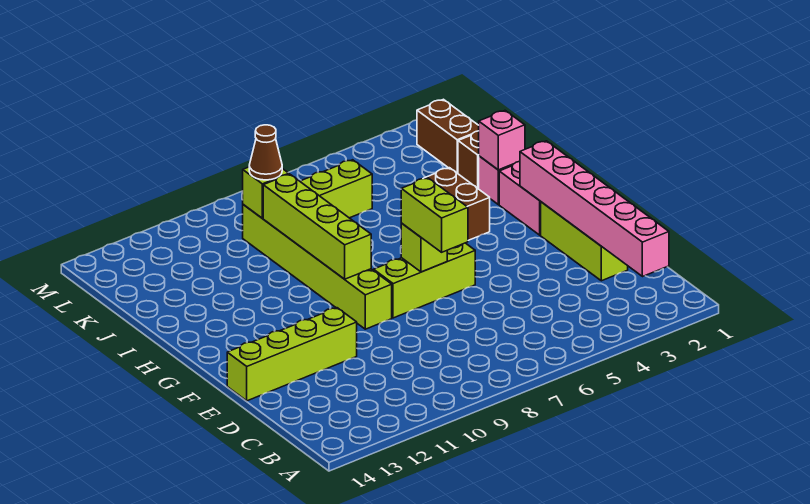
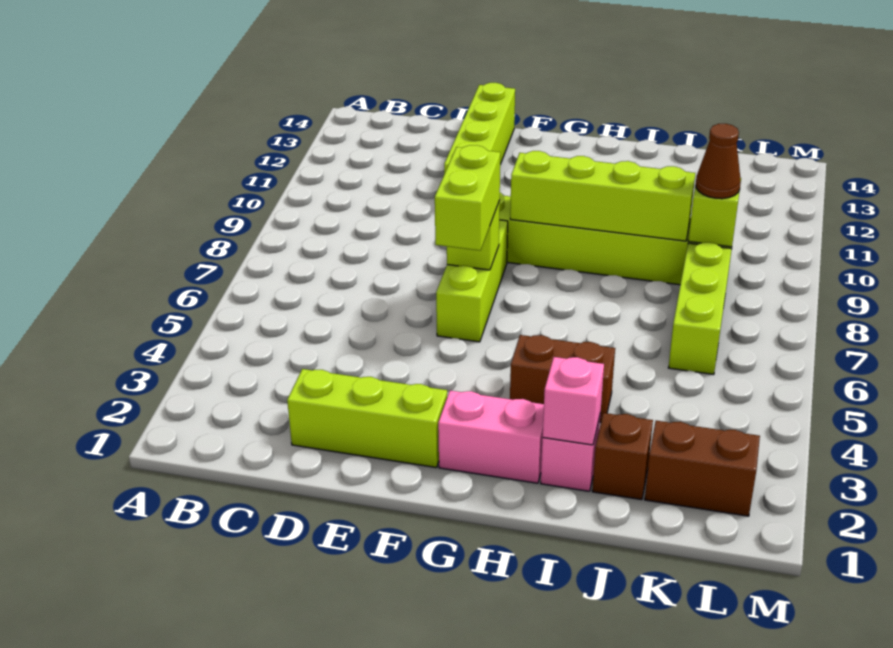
pink brick B2:G2 level 2 -> none
lime brick E7:F7 level 3 -> lime brick F6:F7 level 3

